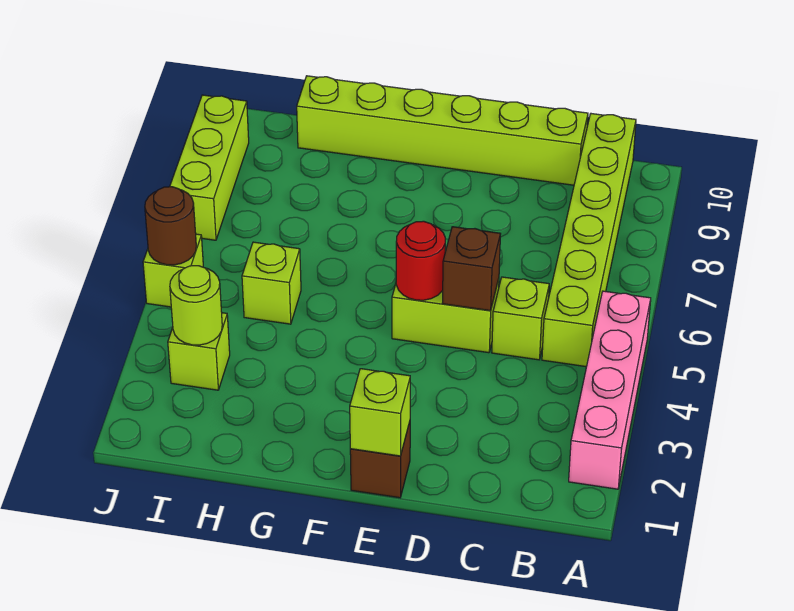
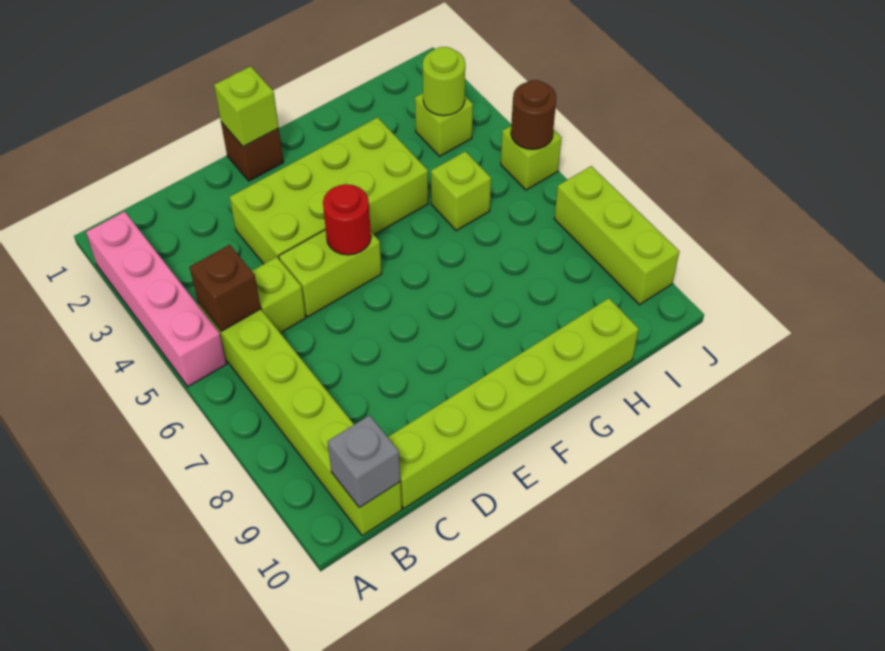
none -> grey brick B10 level 2
none -> lime brick D3:G4 level 1
brown brick D5 level 2 -> brown brick B5 level 2

